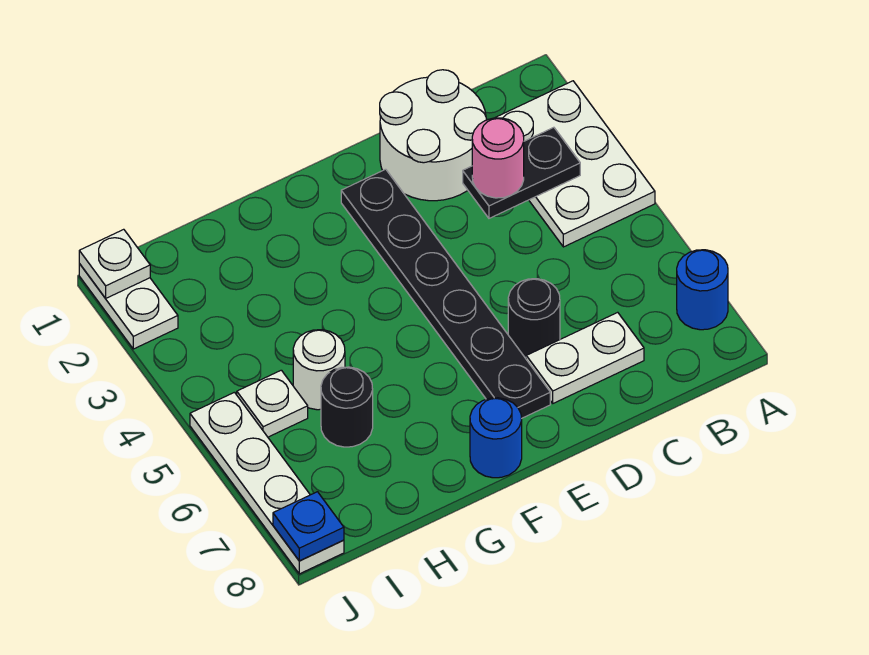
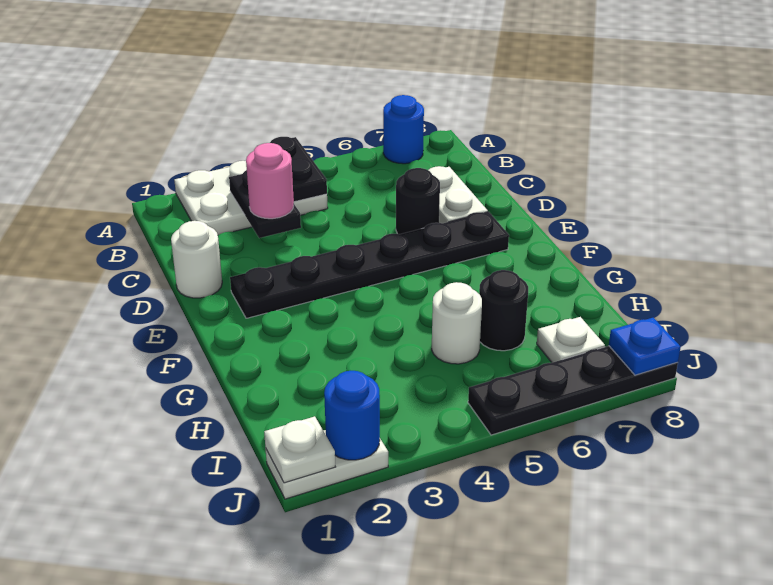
none -> black plate A4:B4 level 2
white round brick C1:D2 level 1 -> white round brick D1 level 1
blue round brick F8 level 1 -> blue round brick J2 level 2
white plate I5 level 1 -> white plate I7 level 1
white plate J5:J8 level 1 -> black plate J5:J8 level 1

